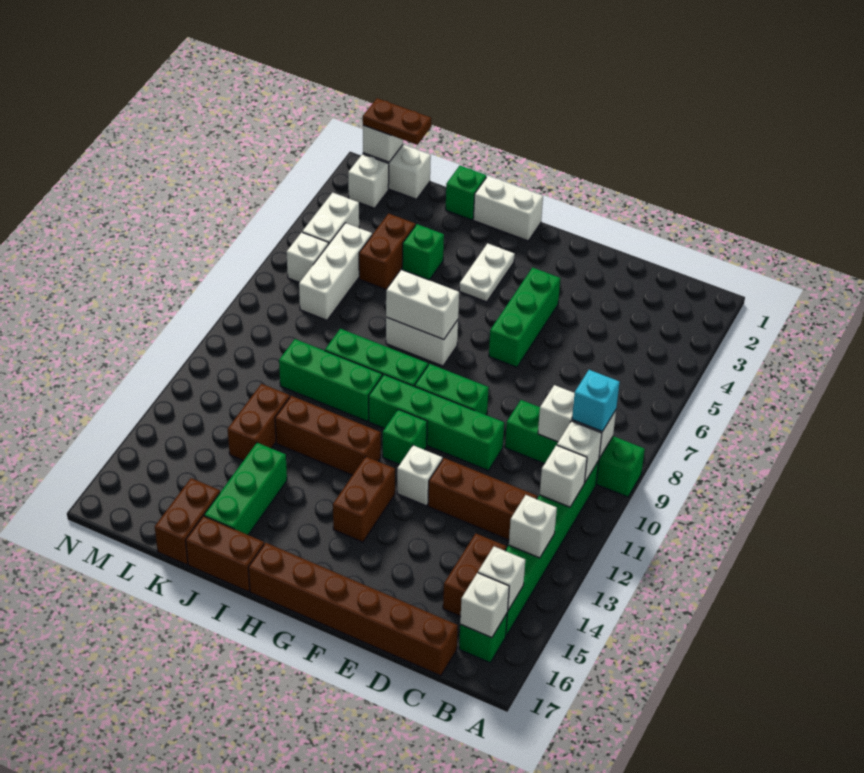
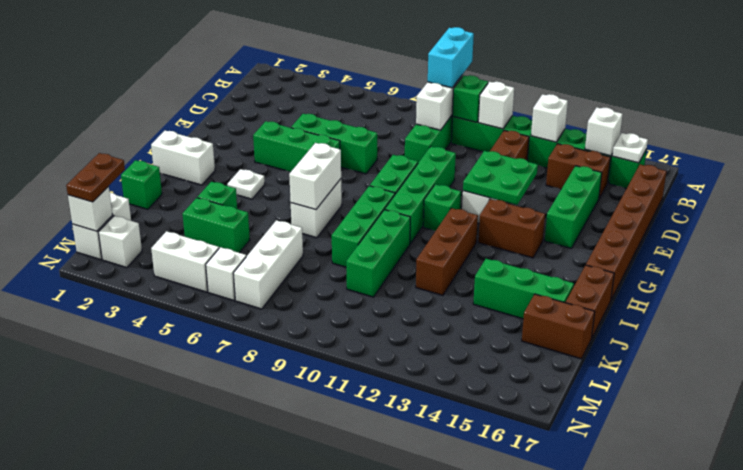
cyan brick B9 level 3 -> cyan brick A9:B9 level 3
white brick B10 level 2 -> green brick B10 level 2
white brick B16 level 2 -> white plate B16 level 2
none -> green brick D15:F15 level 1
none -> green brick E5:E7 level 1
none -> green plate E12:F13 level 2
white brick H1:I1 level 1 -> white brick H1:H2 level 1
white plate H3:H4 level 1 -> white plate H4 level 1
brown brick K4:K5 level 1 -> green brick K4:K5 level 1
brown brick K12:K13 level 1 -> none
white brick L5:L7 level 1 -> white brick K7:M7 level 1

